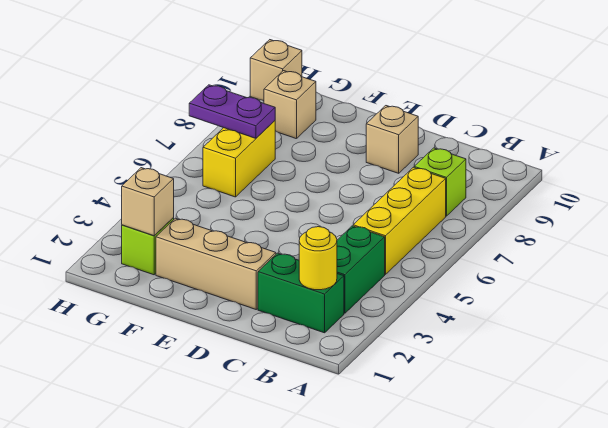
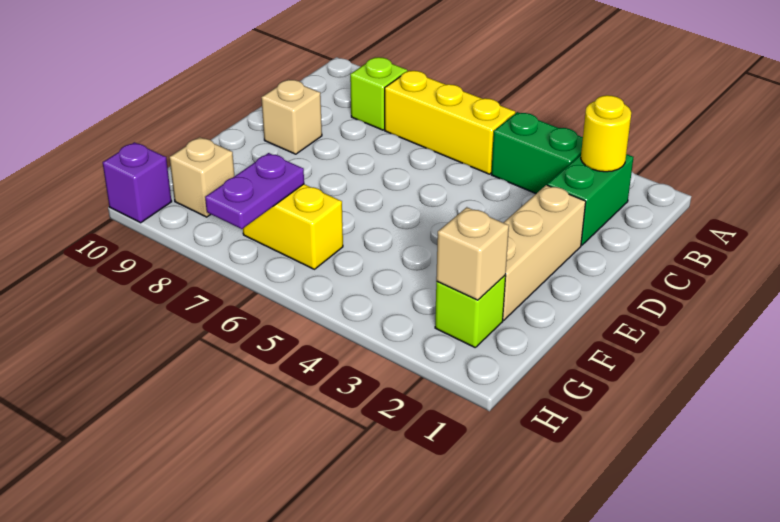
tan brick H10 level 1 -> purple brick H10 level 1

